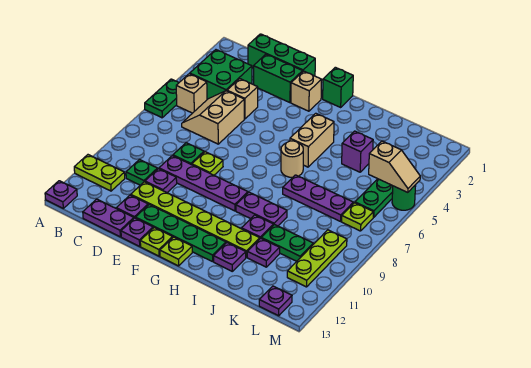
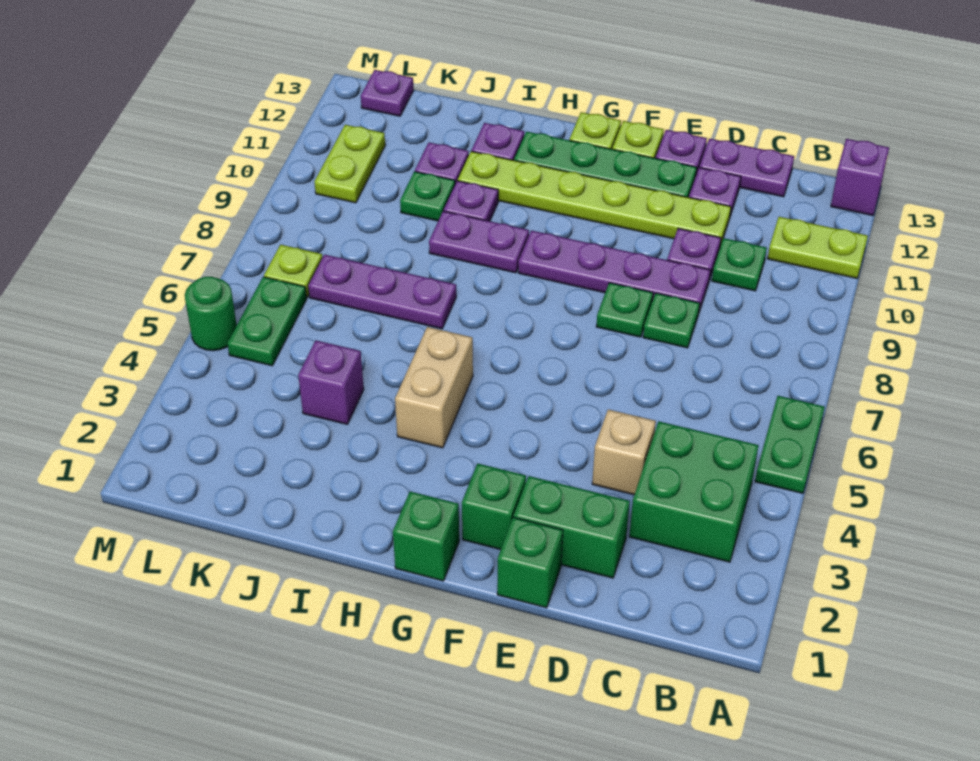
purple plate A13 level 1 -> purple brick A13 level 1
tan brick B5 level 1 -> none
green brick C1:E1 level 1 -> green brick E1 level 1
tan slope C5:D6 level 1 top D -> none
lime plate E8 level 1 -> green plate E8 level 1
tan brick F2 level 1 -> green brick F2 level 1
tan round brick H6 level 1 -> none
green plate J10:K10 level 1 -> green plate J10 level 1
tan slope L5:M5 level 2 top L -> none
lime plate L9:L11 level 1 -> lime plate L10:L11 level 1

